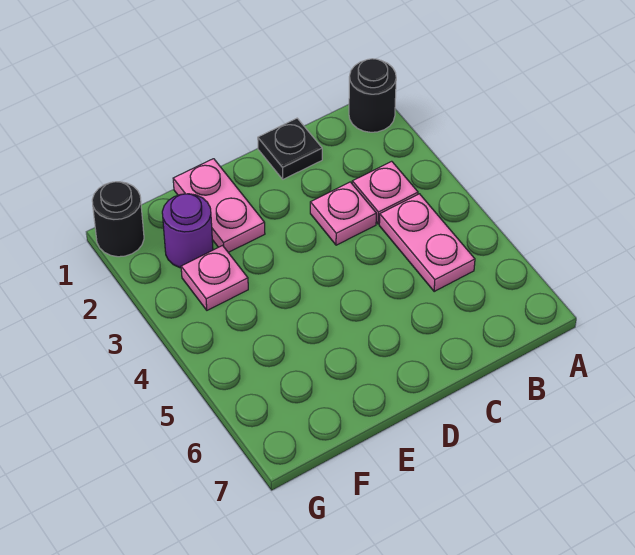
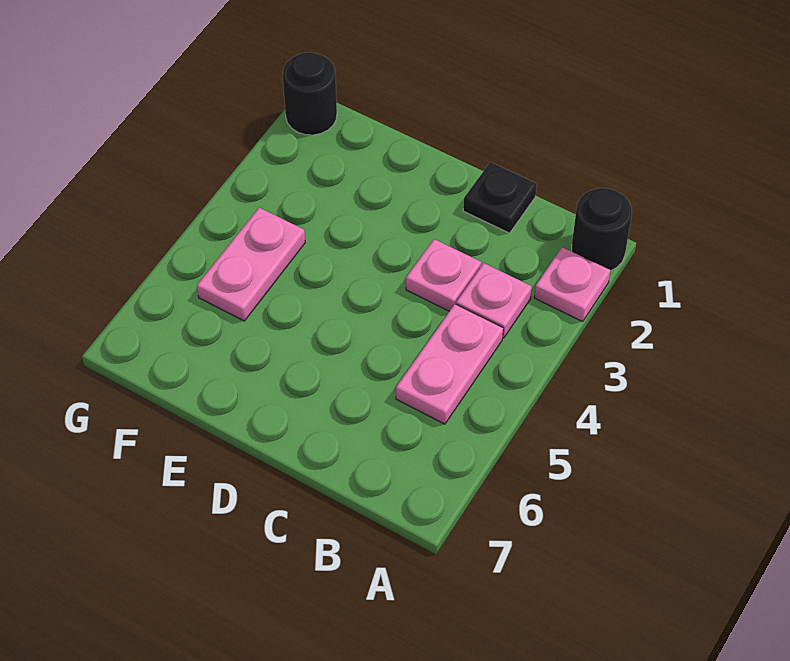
pink plate E1:E2 level 1 -> pink plate F4:F5 level 1
purple round brick F2 level 1 -> none
pink plate F3 level 1 -> pink plate A2 level 1

